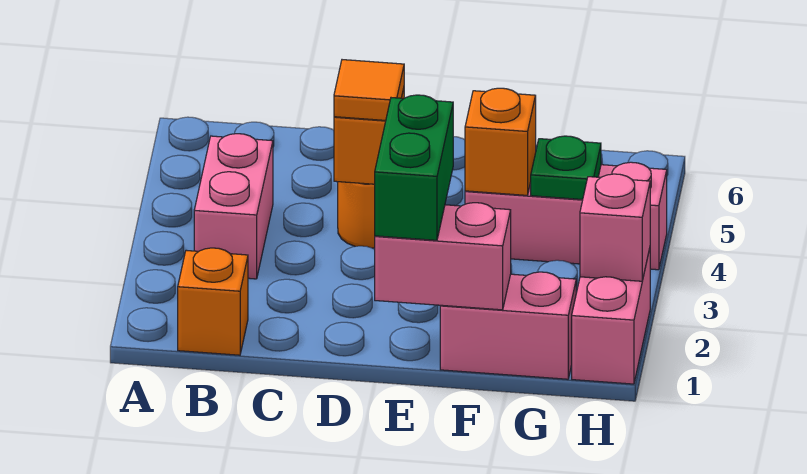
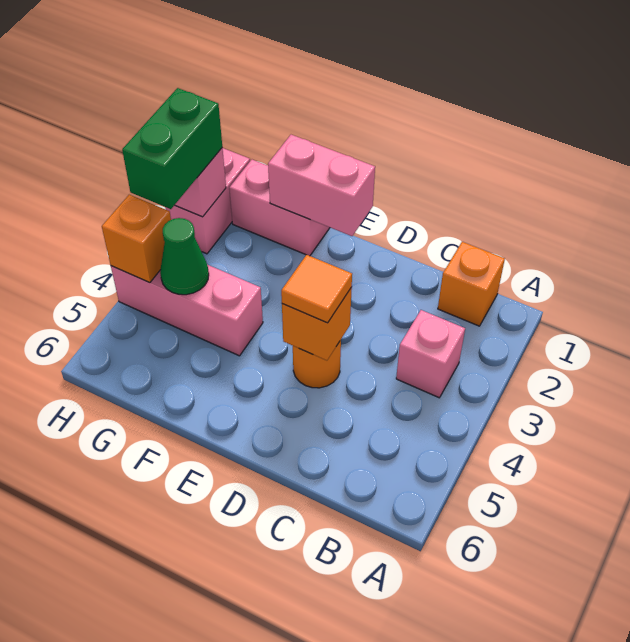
pink brick B3:B4 level 1 -> pink brick B3 level 1
green brick E1:E2 level 3 -> green brick H2:H3 level 3
orange brick F4 level 2 -> orange brick H4 level 2
green plate G4 level 2 -> green cone G4 level 2

